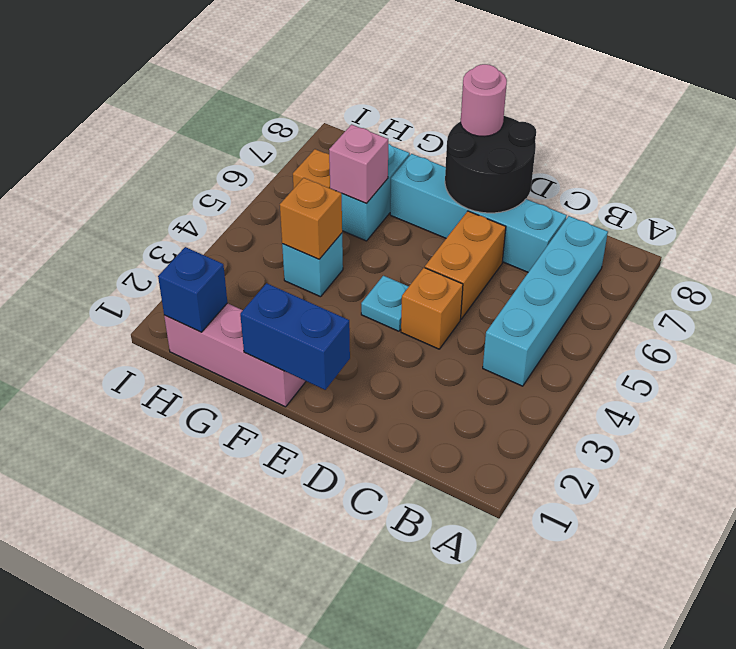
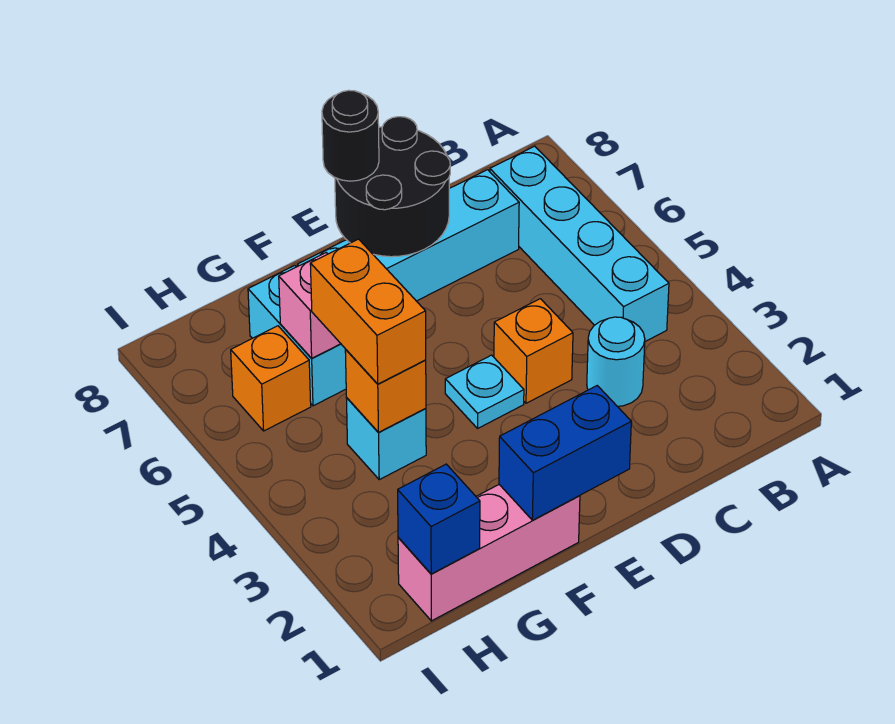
none -> cyan round brick C3 level 1
orange brick D5:D6 level 1 -> orange brick G4:G5 level 3
pink round brick E8 level 3 -> black round brick E8 level 3

